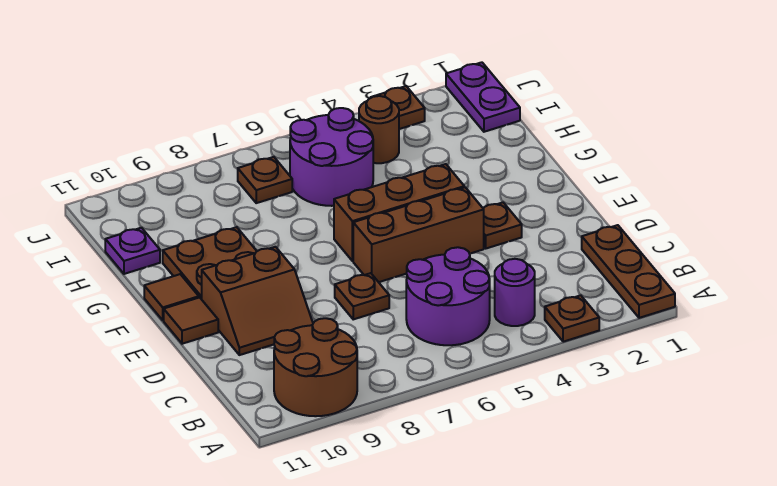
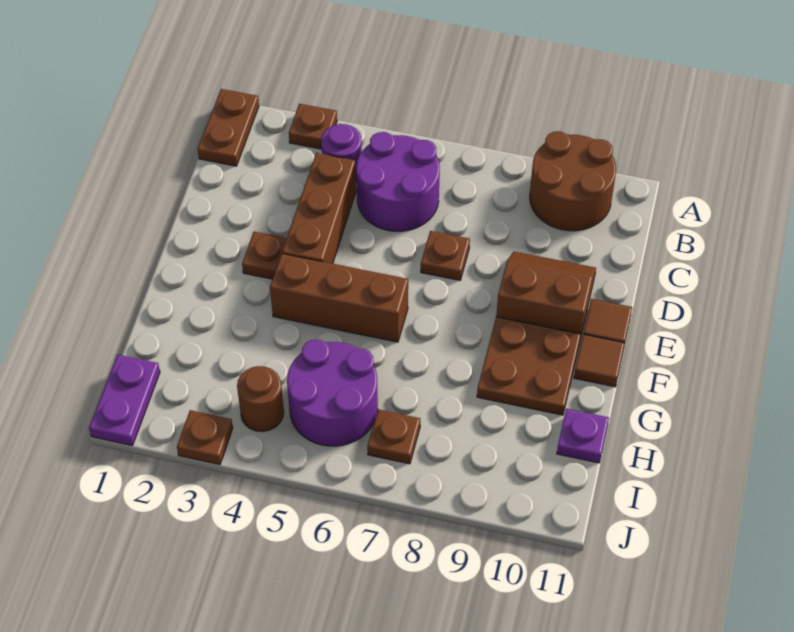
brown plate A1:C1 level 1 -> brown plate A1:B1 level 1
brown brick E4:E6 level 1 -> brown brick C4:E4 level 1

